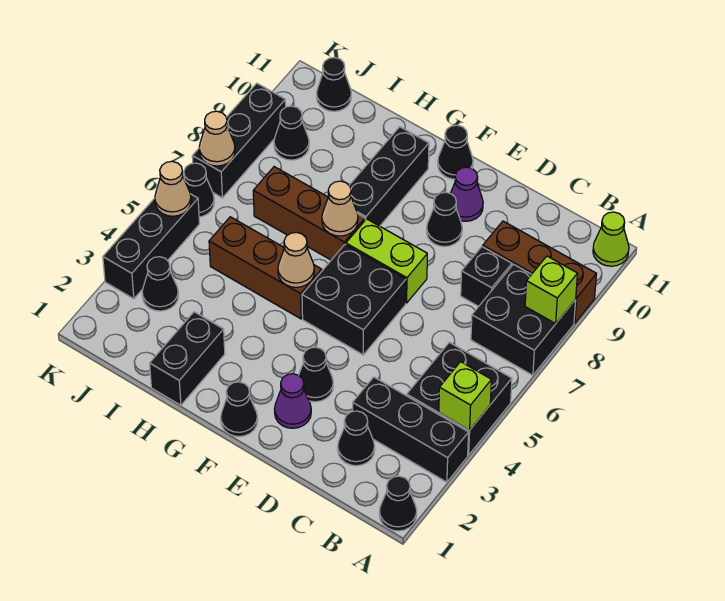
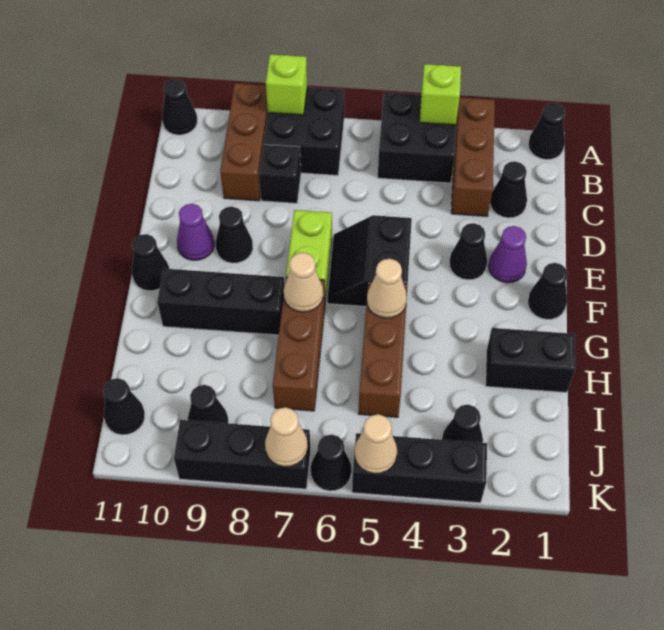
black brick A3:C3 level 1 -> brown brick A3:C3 level 1
lime cone A11 level 1 -> black cone A11 level 1
black brick E5:F6 level 1 -> black slope E5:F6 level 1 top 5

